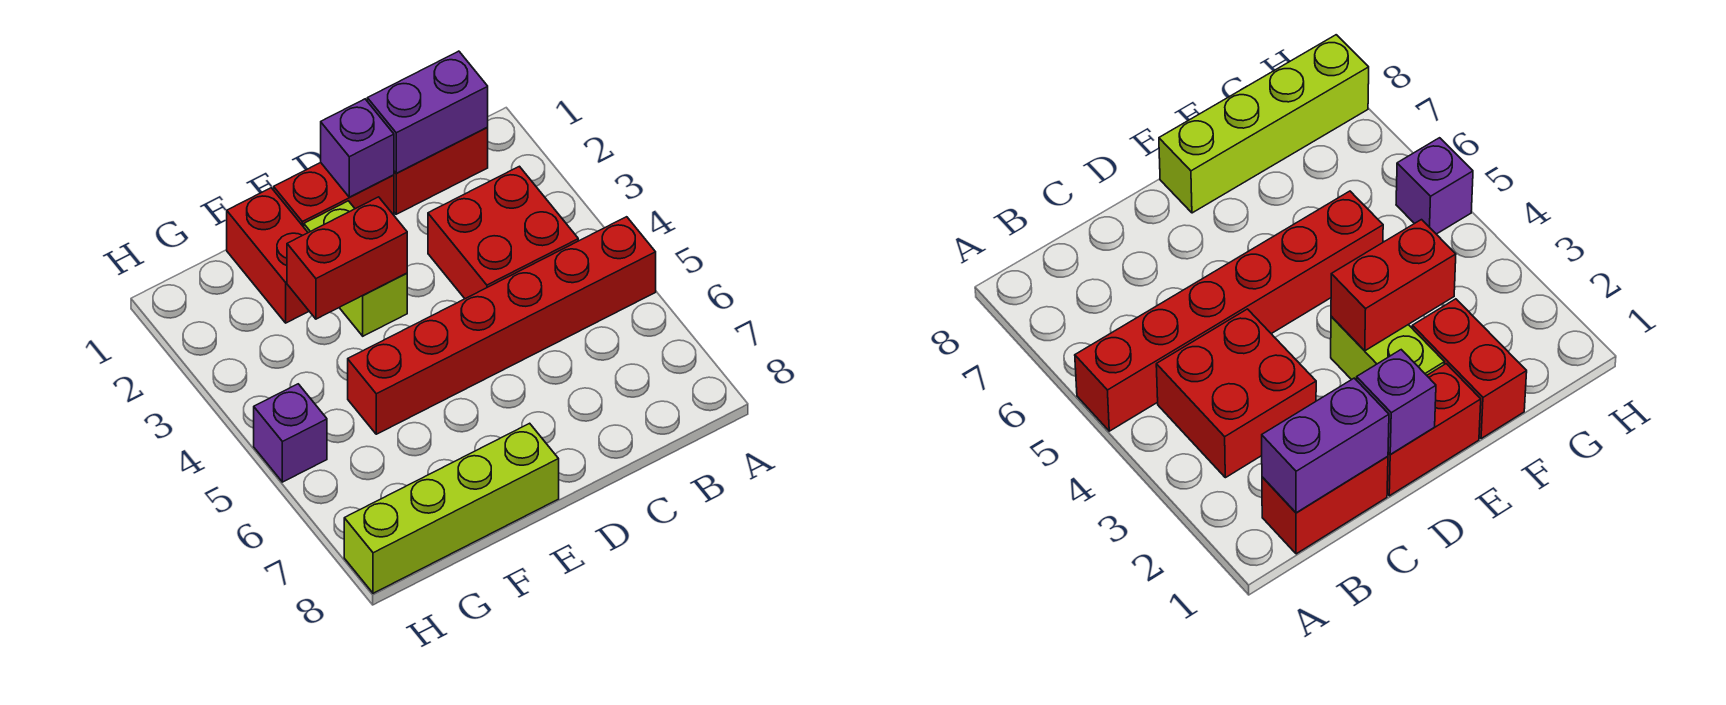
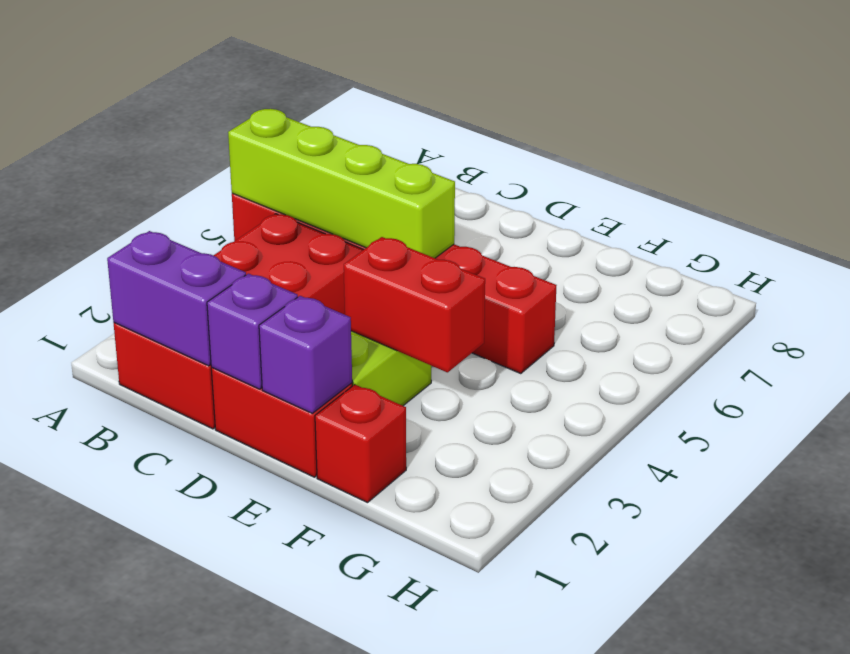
lime brick E8:H8 level 1 -> lime brick A5:D5 level 2
red brick F1:F2 level 1 -> red brick F1 level 1
purple brick H5 level 1 -> purple brick E1 level 2

